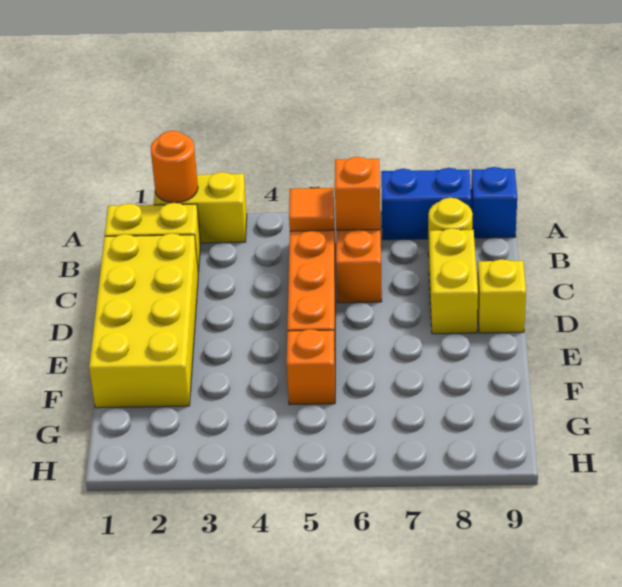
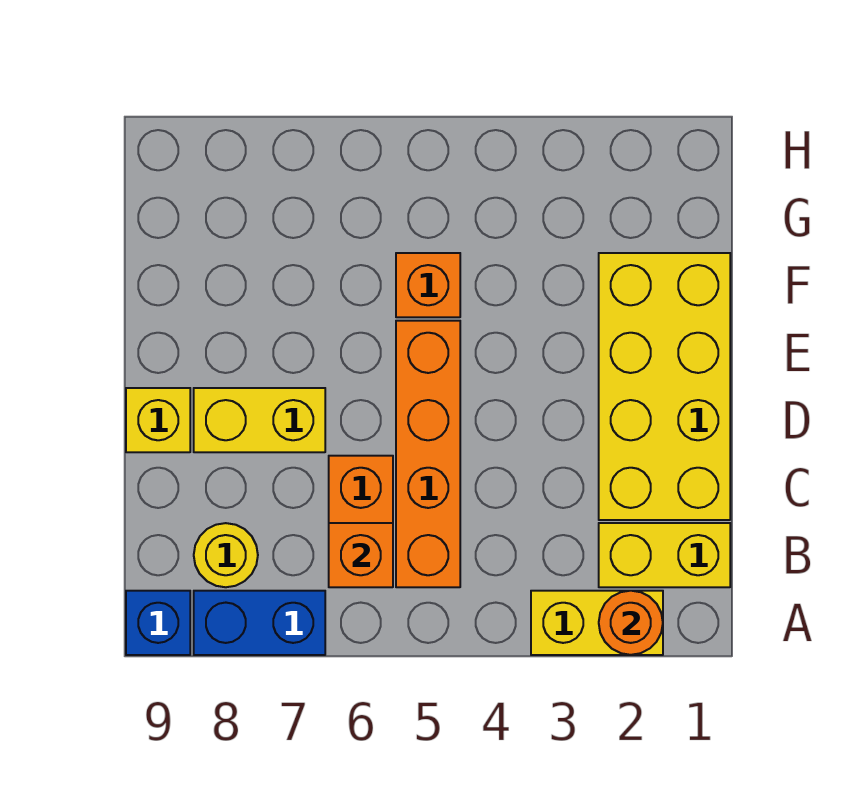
orange tile B5 level 2 -> none
yellow brick C8:D8 level 1 -> yellow brick D7:D8 level 1

